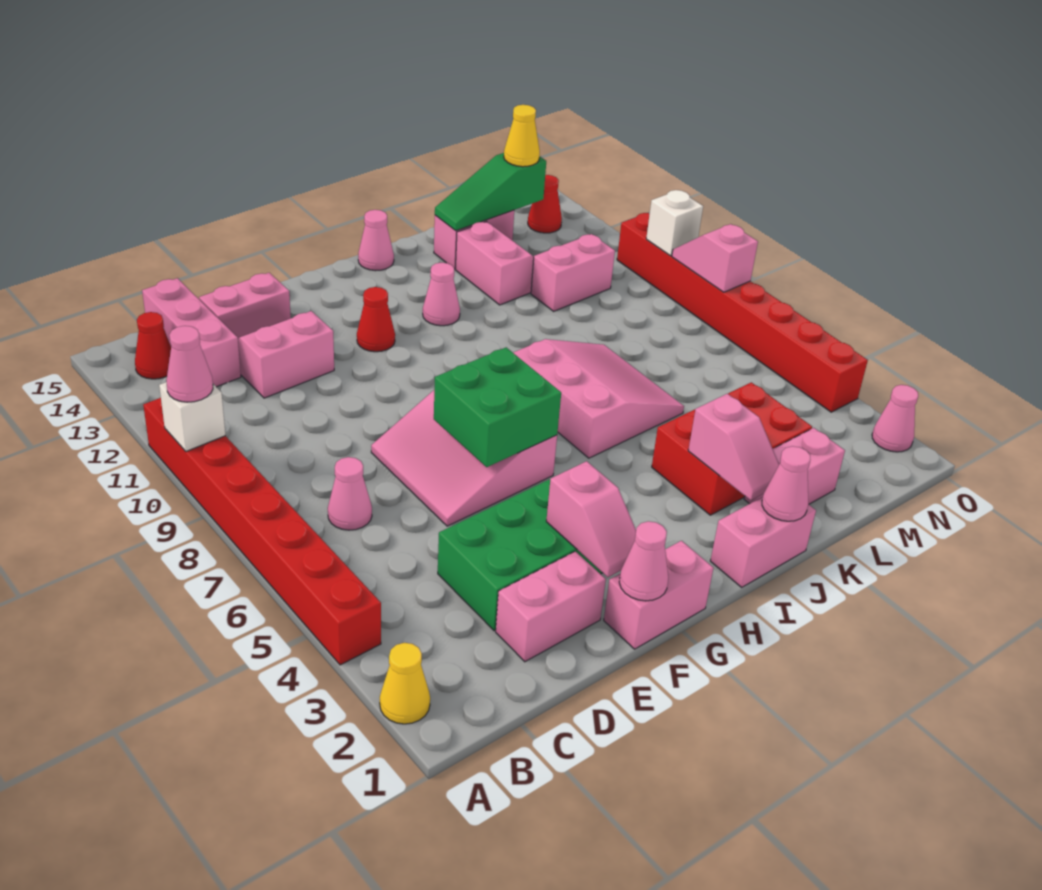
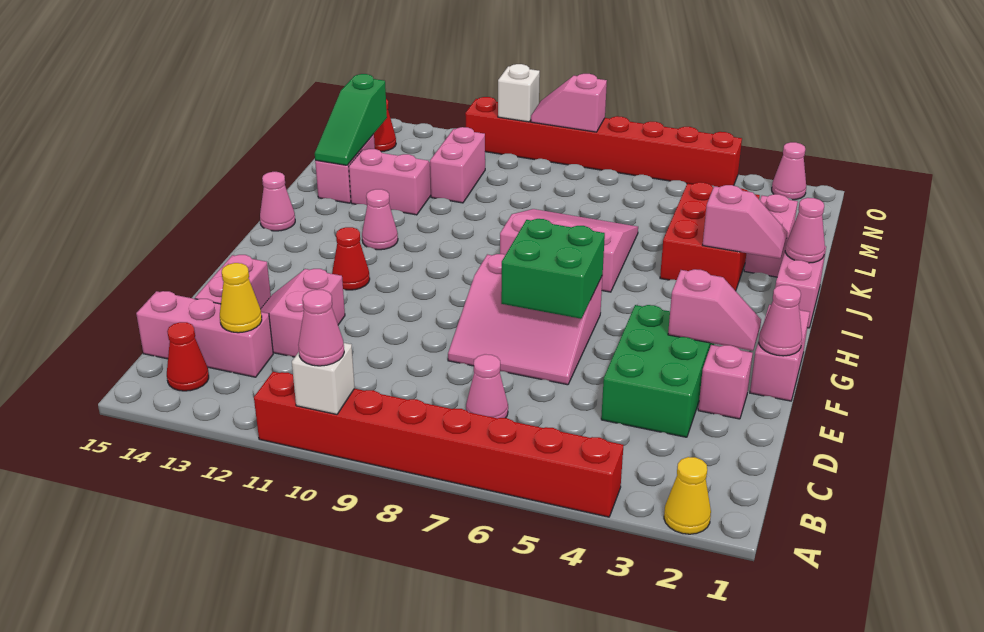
pink brick D2:E2 level 1 -> pink brick E2 level 1
yellow cone M14 level 3 -> yellow cone C13 level 2

